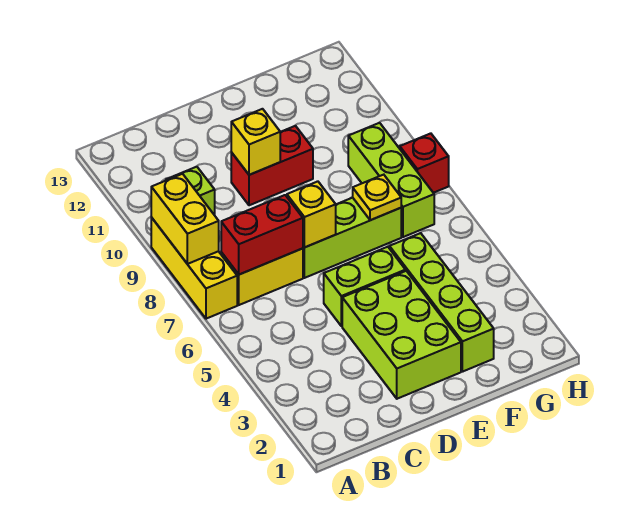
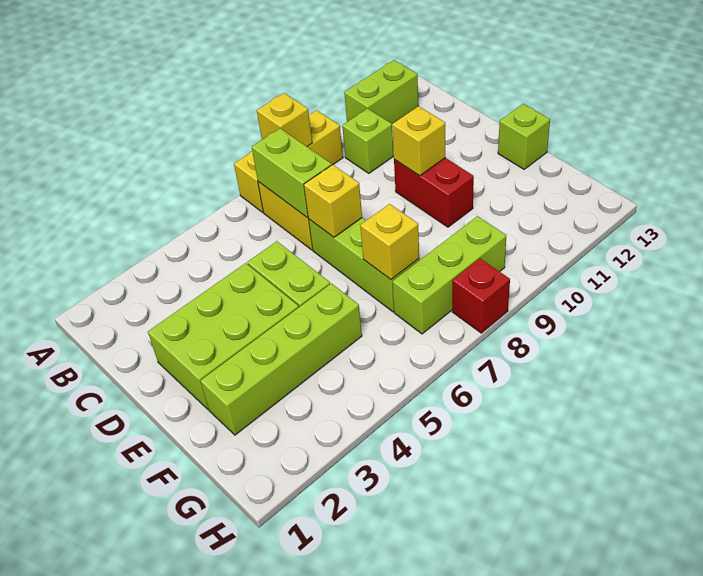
yellow brick A8:A9 level 2 -> yellow brick A8 level 2
none -> lime brick A11:A12 level 1
red brick B7:C7 level 2 -> lime brick B7:C7 level 2
none -> lime brick E13 level 1
yellow plate F7 level 2 -> yellow brick F7 level 2

